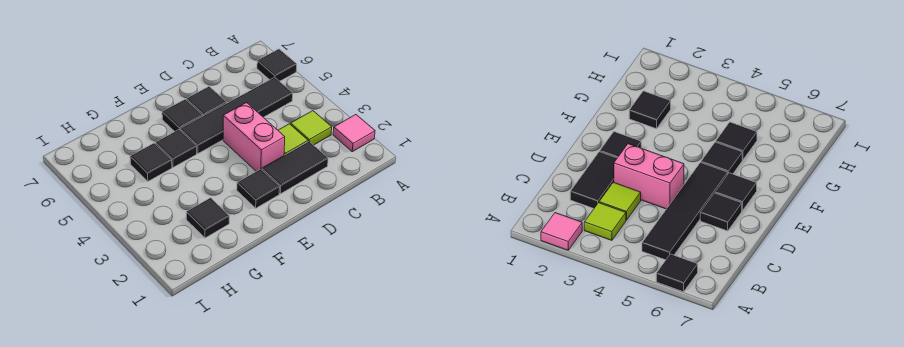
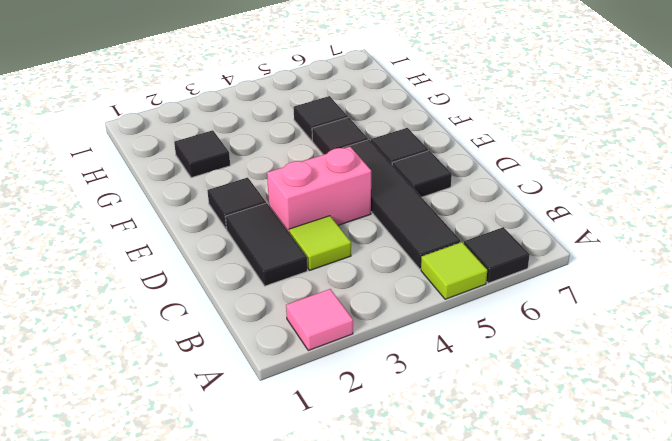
lime tile B3 level 1 -> lime tile A5 level 1

